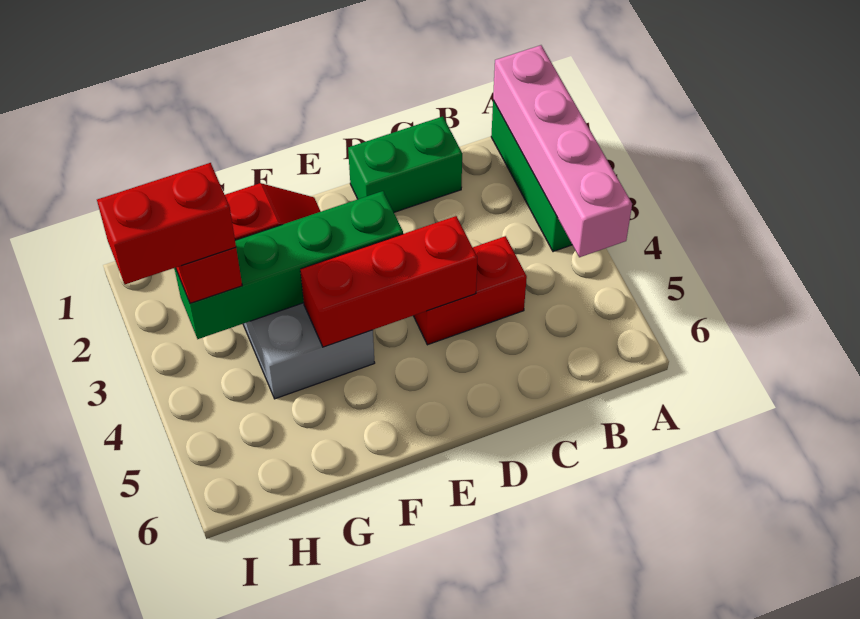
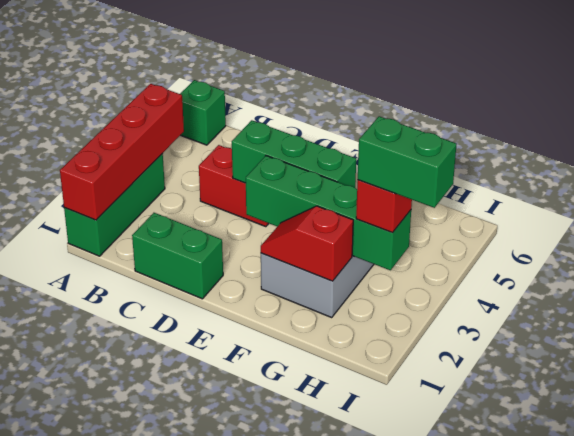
pink brick A1:A4 level 2 -> red brick A1:A4 level 2
none -> green brick A6 level 1
red brick D4:F4 level 2 -> green brick D4:F4 level 2
red brick H3:I3 level 4 -> green brick H3:I3 level 4

